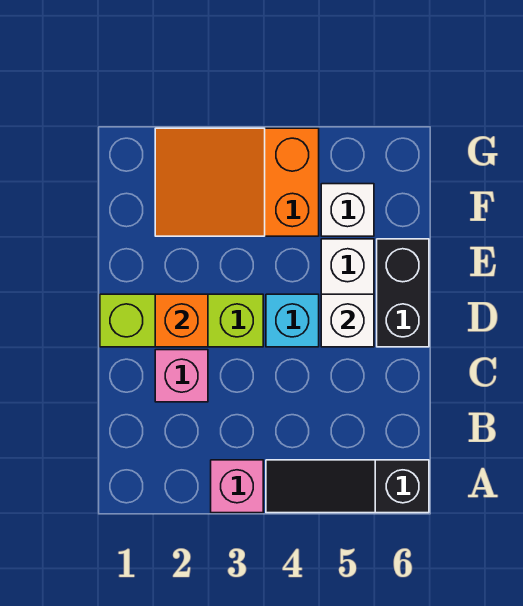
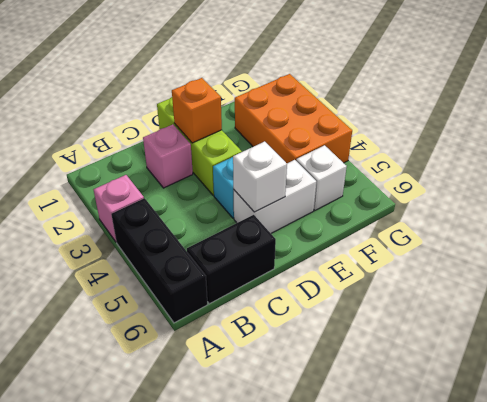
black slope A4:A6 level 1 top 6 -> black brick A4:A6 level 1
black brick D6:E6 level 1 -> black brick B6:C6 level 1
orange slope F2:G4 level 1 top 4 -> orange brick F2:G4 level 1

